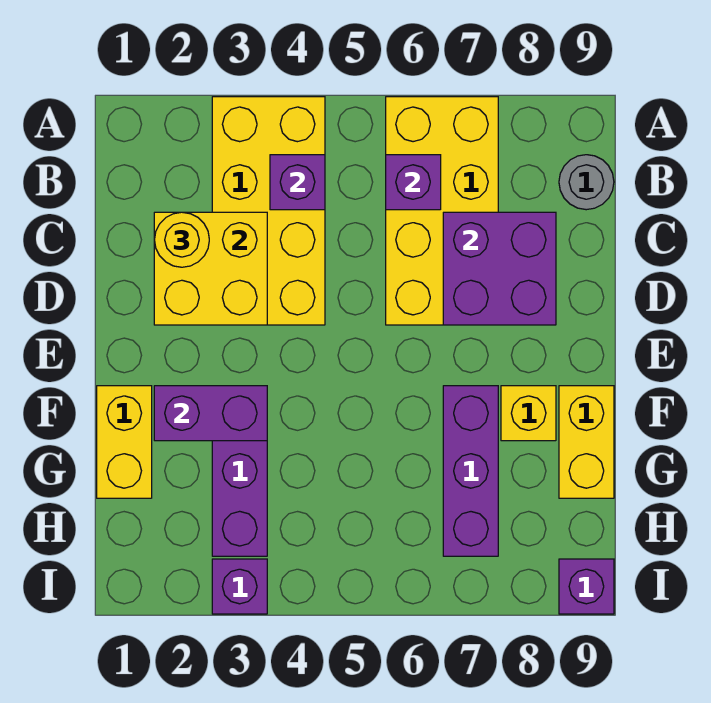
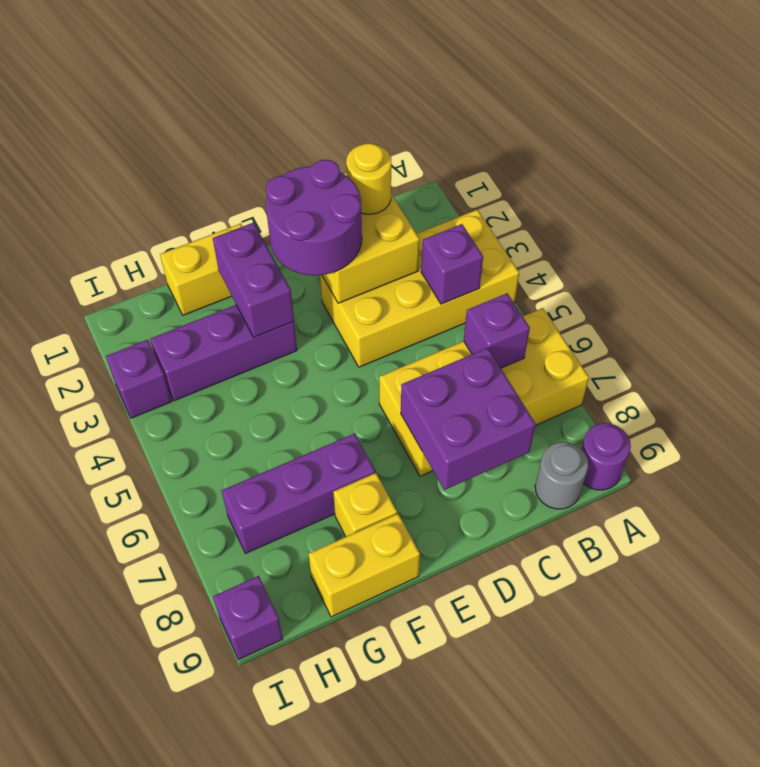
none -> purple round brick A9 level 1
none -> purple round brick D2:E3 level 3

